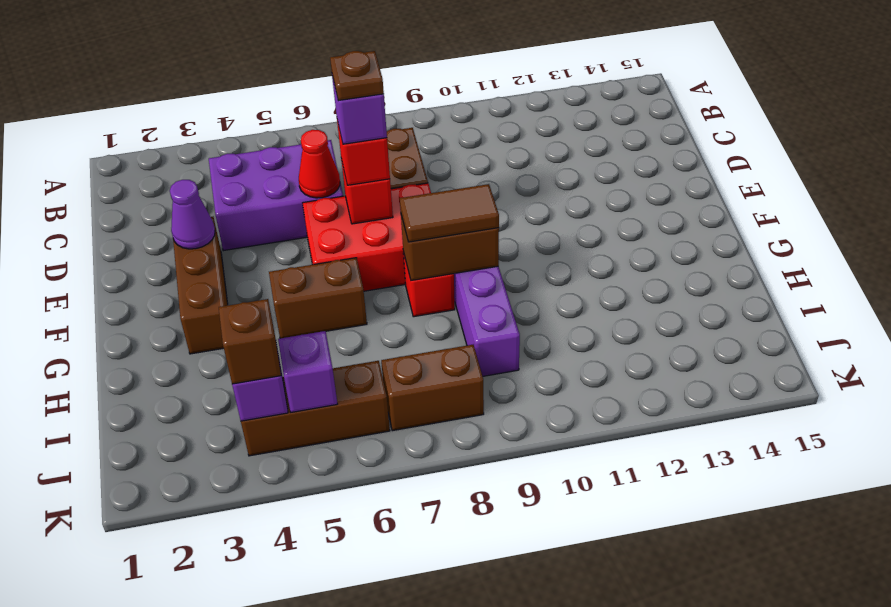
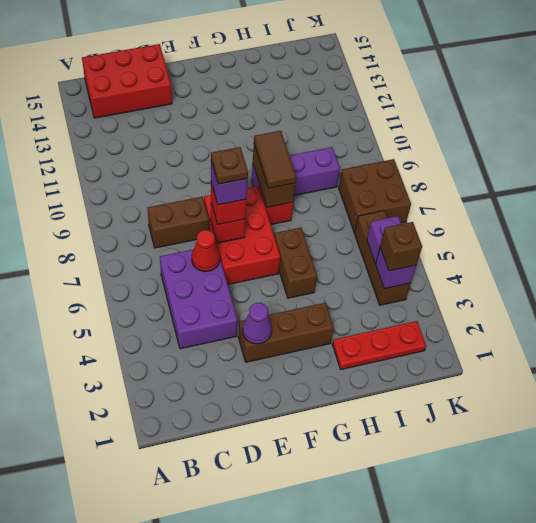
none -> red brick B14:D15 level 1
none -> red plate H2:J2 level 1
brown brick J7:J8 level 1 -> brown brick J7:K8 level 1

